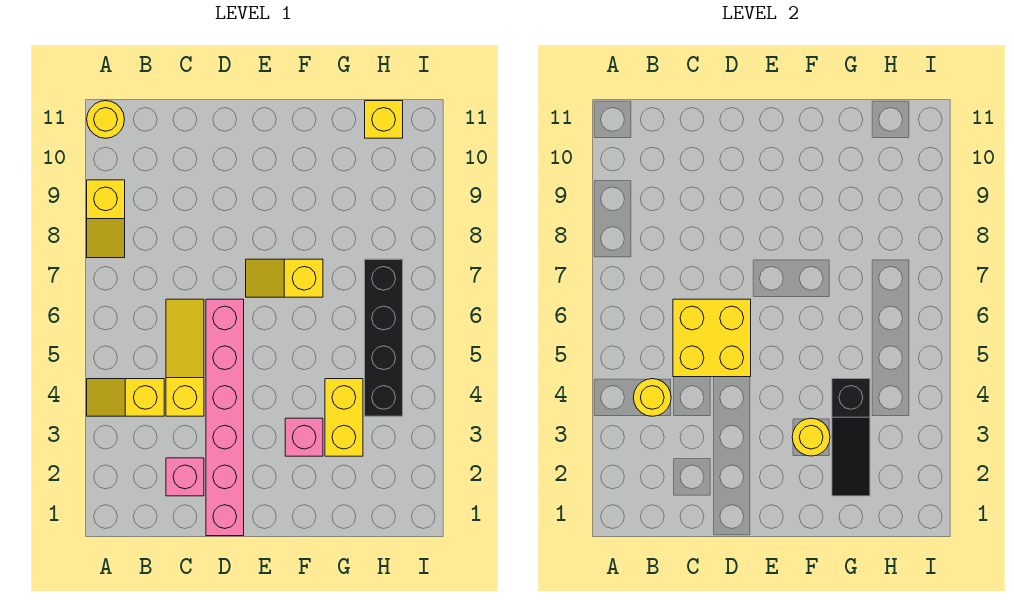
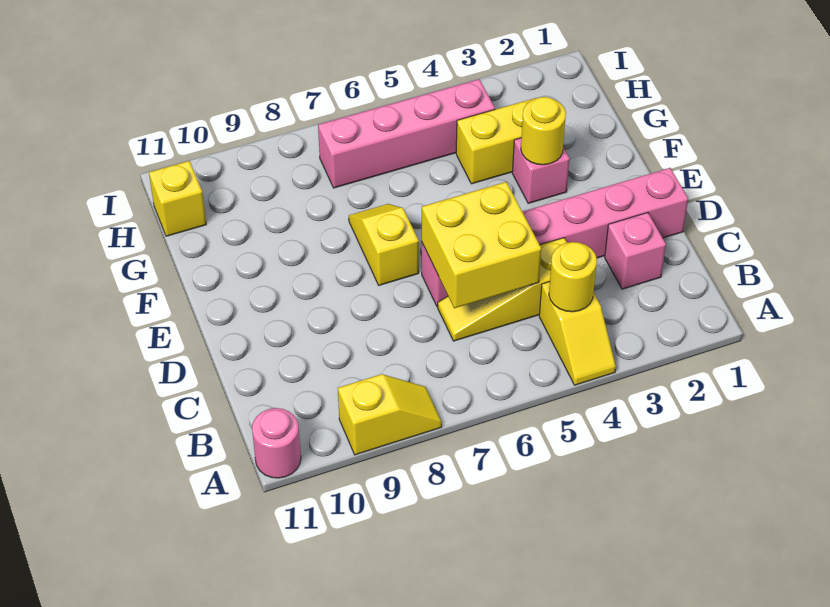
yellow round brick A11 level 1 -> pink round brick A11 level 1
yellow slope E7:F7 level 1 top F -> yellow slope E7:F7 level 1 top E
black slope G2:G4 level 2 top 4 -> none
black brick H4:H7 level 1 -> pink brick H4:H7 level 1

